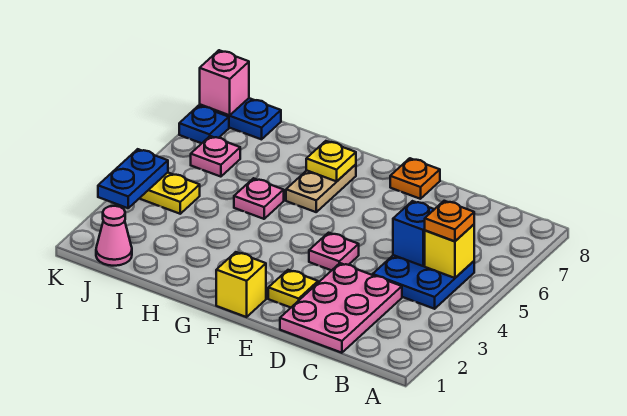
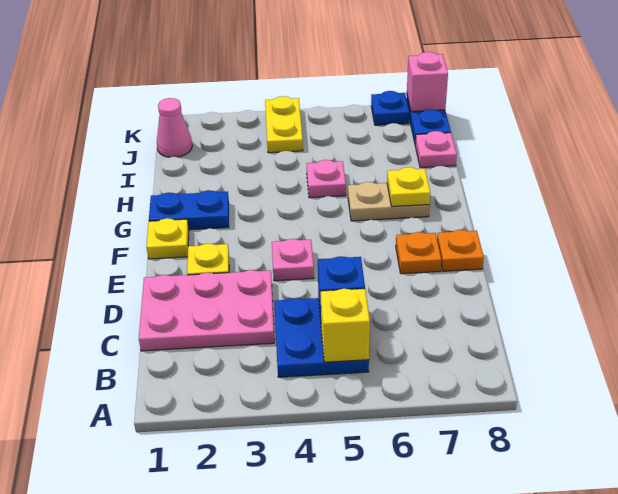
orange plate B5 level 3 -> orange plate E7 level 1
yellow brick F1 level 1 -> yellow plate F1 level 1
pink plate J6 level 1 -> pink plate I8 level 1
blue plate K3:K4 level 2 -> blue plate G1:G2 level 1

